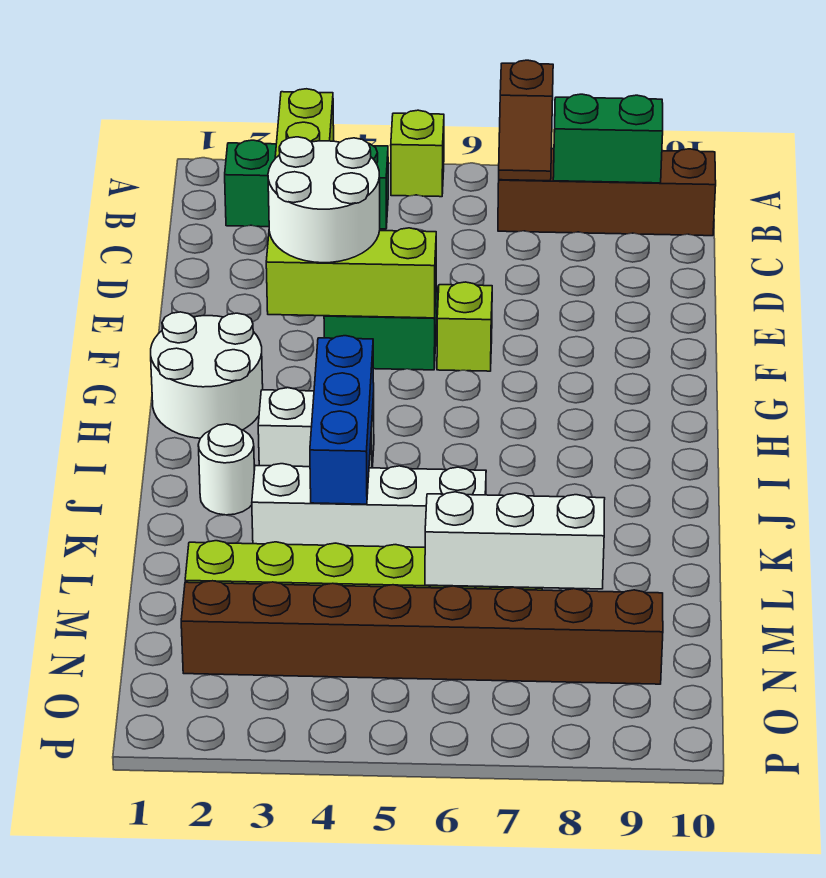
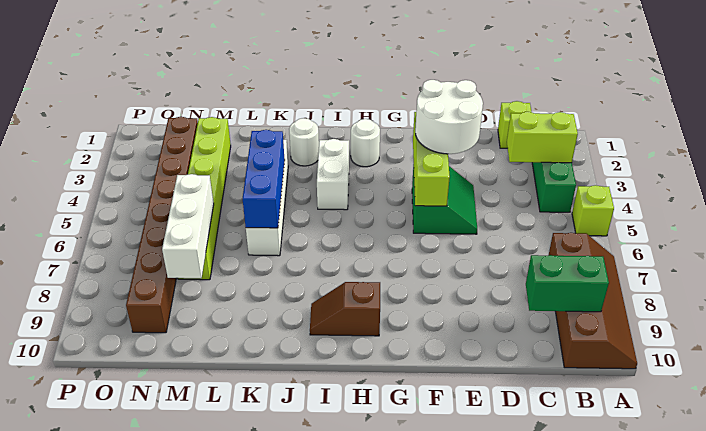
brown slope A7:B7 level 2 top A -> brown slope H9:I9 level 1 top H
green brick B8:B9 level 2 -> green brick B9:C9 level 2
lime brick F6 level 1 -> lime brick C1 level 1
white round brick G1:H2 level 1 -> white round brick H2 level 1
blue brick I4:K4 level 2 -> blue brick K4:K6 level 2

